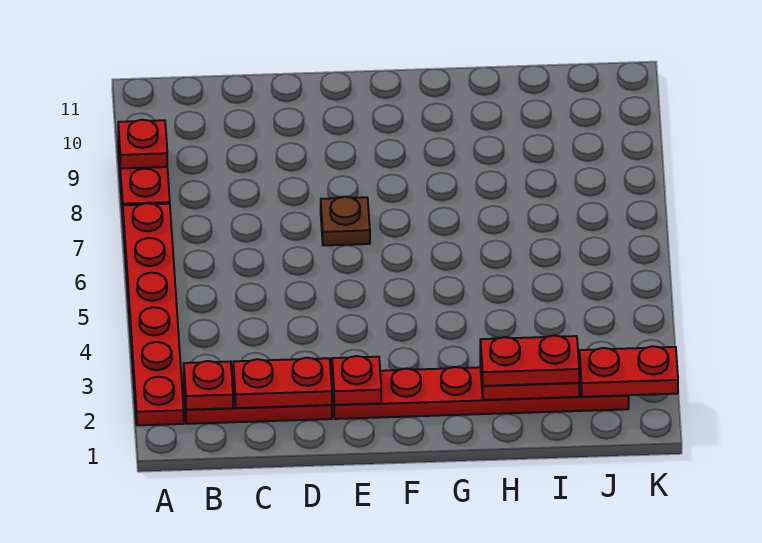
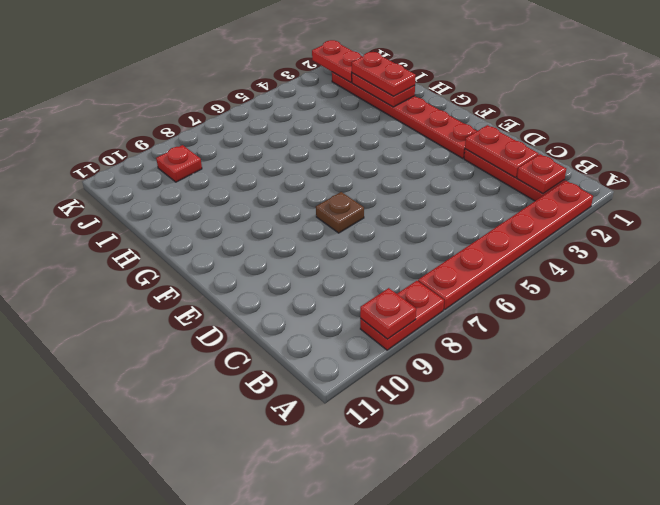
red plate E2 level 2 -> red plate J9 level 1

